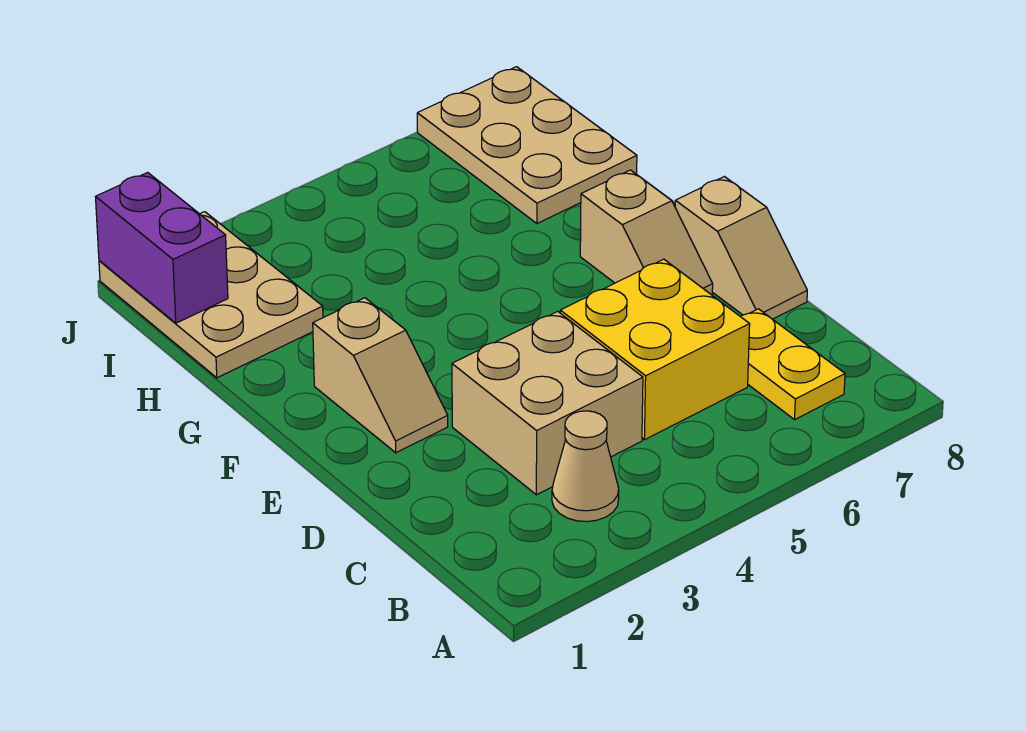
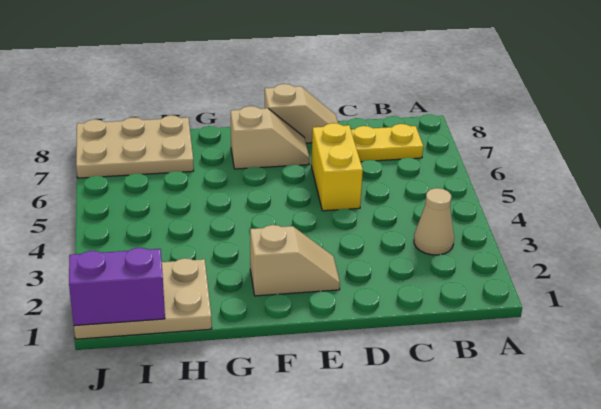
tan brick C3:D4 level 1 -> none
yellow brick C5:D6 level 1 -> yellow brick D5:D6 level 1

